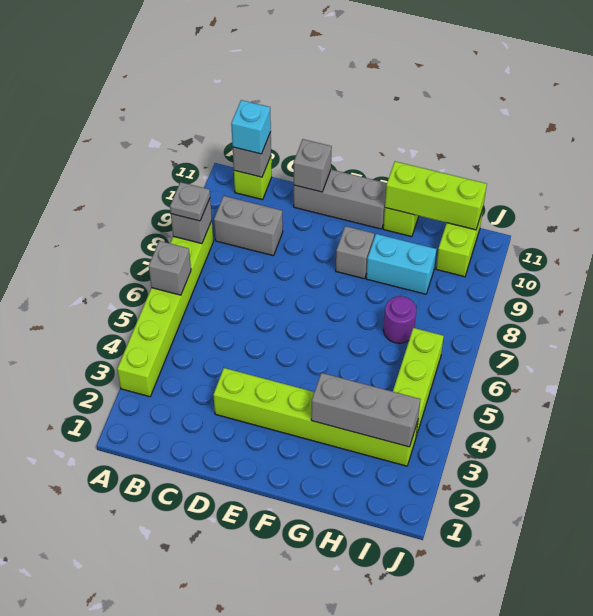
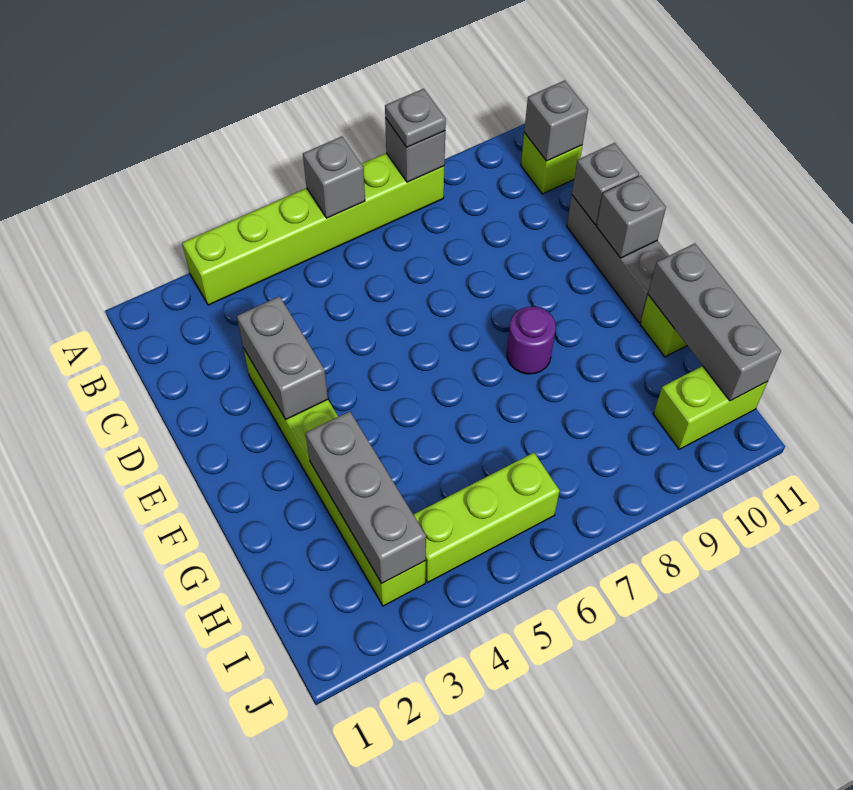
grey brick B9:C9 level 1 -> grey brick D3:E3 level 2
cyan brick B11 level 3 -> none
grey brick F9 level 1 -> grey brick E11 level 2
cyan brick G9:H9 level 1 -> none
lime brick G11:I11 level 2 -> grey brick G11:I11 level 2
purple round brick H7 level 1 -> purple round brick F8 level 1

